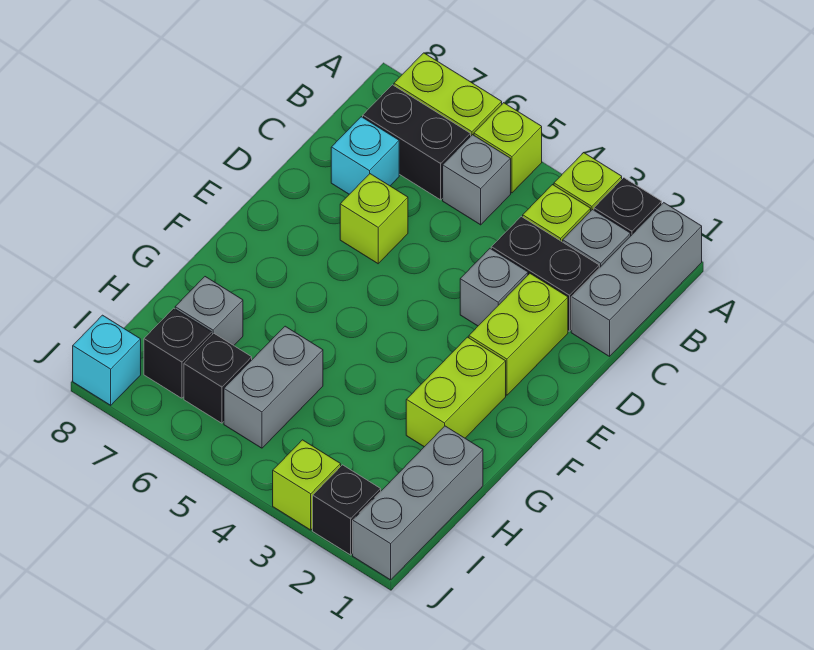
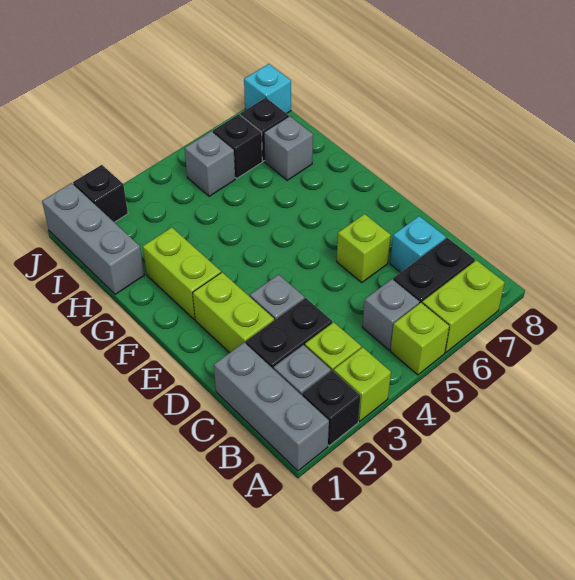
grey brick H5:I5 level 1 -> grey brick I5 level 1
lime brick J3 level 1 -> none

